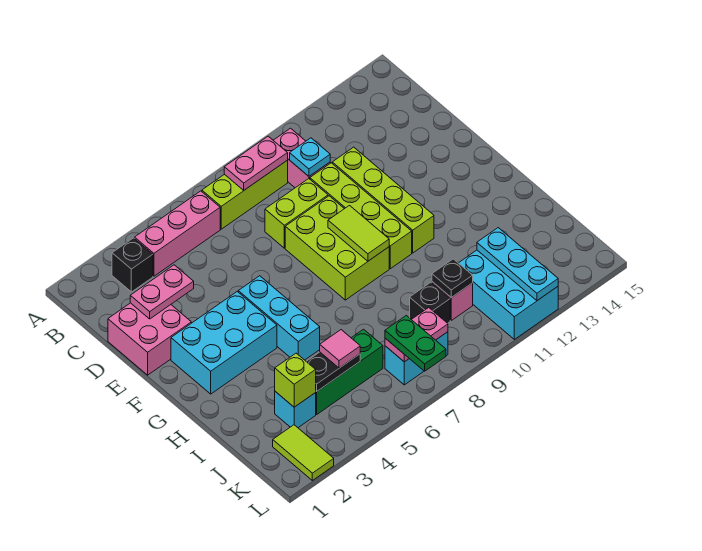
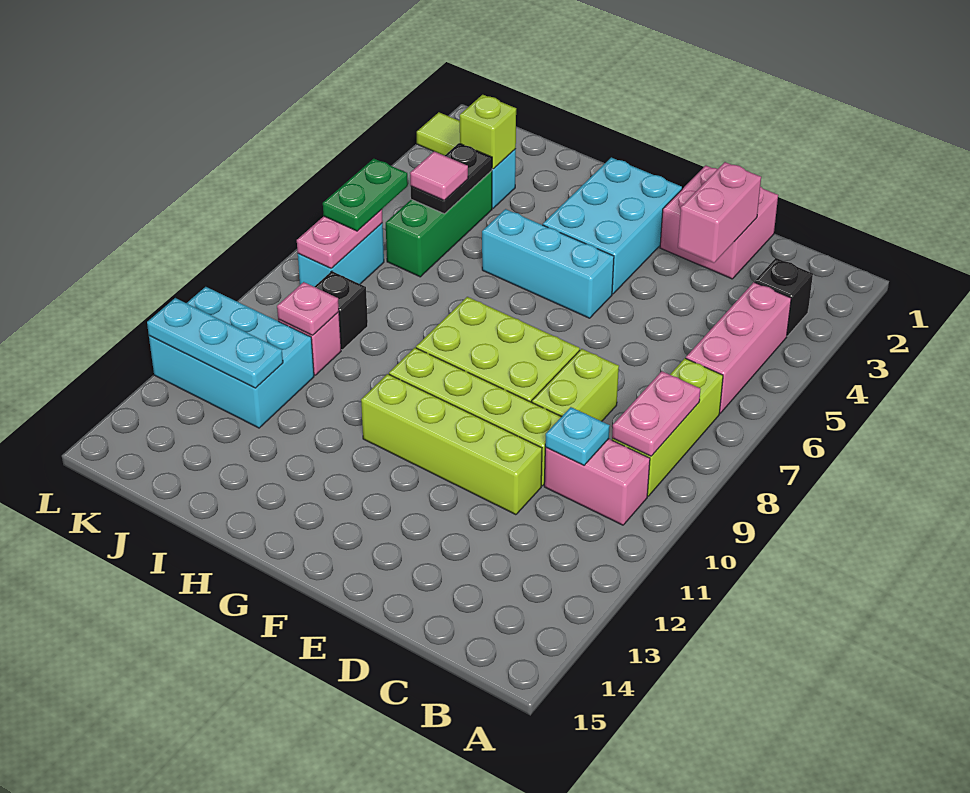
pink plate D2:D3 level 2 -> pink brick D2:D3 level 2
lime tile F9:G9 level 2 -> none
black plate J10 level 2 -> pink plate J10 level 2
green plate K7:L7 level 3 -> green plate K6:K7 level 3

